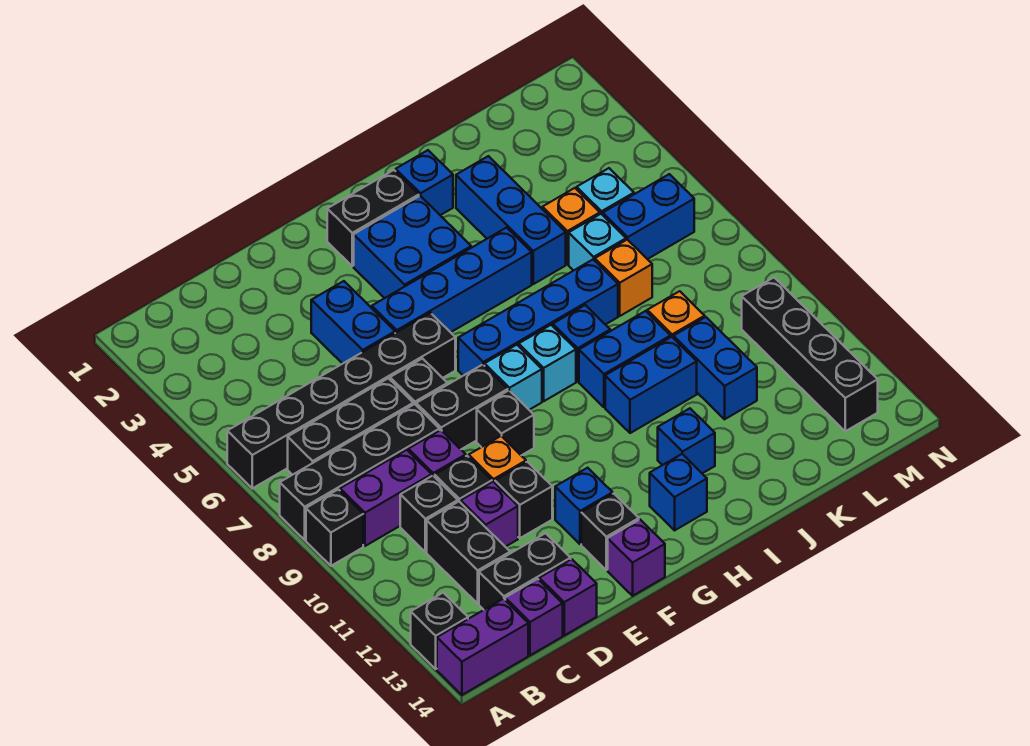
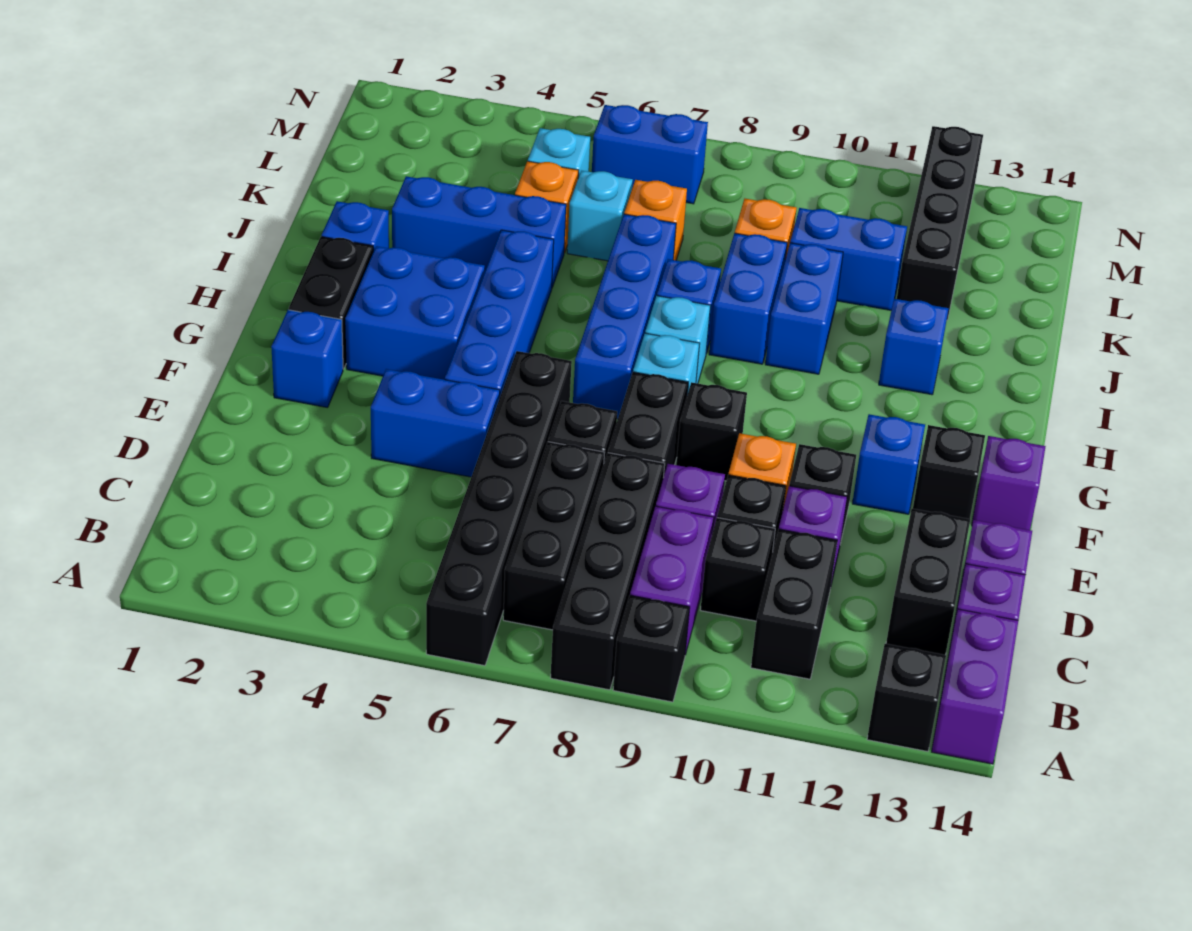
black brick C11:C12 level 1 -> black brick B11:C11 level 1
blue brick H13 level 1 -> blue brick F2 level 1
blue brick L6:M6 level 1 -> blue brick M6:M7 level 1
black brick M10:M13 level 1 -> black brick K12:N12 level 1

